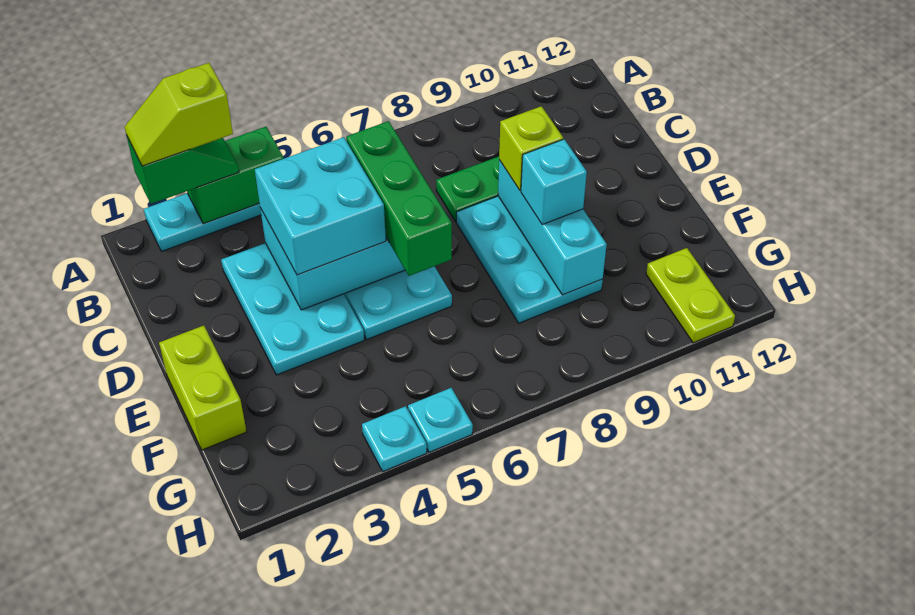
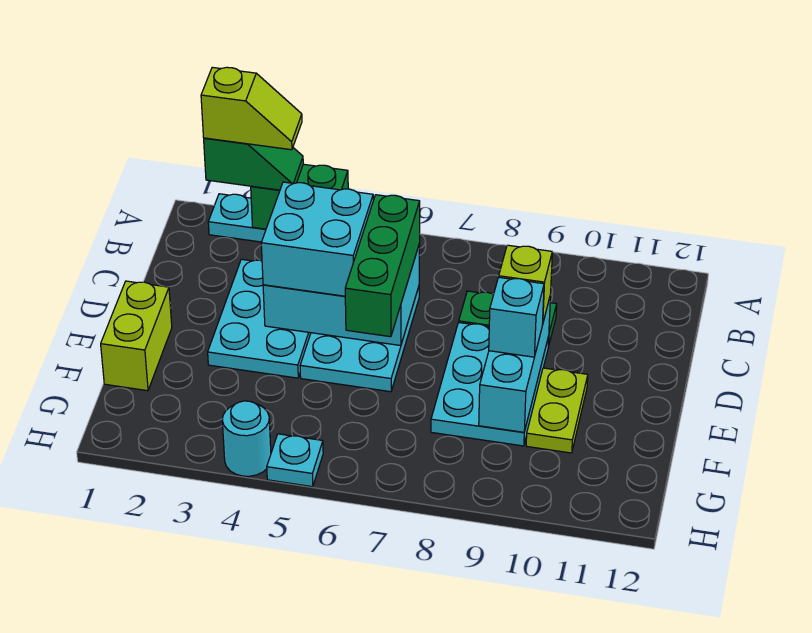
lime slope A2:A3 level 4 top 3 -> lime slope A2:A3 level 4 top 2
lime plate G11:H11 level 1 -> lime plate E10:F10 level 1
cyan plate H4 level 1 -> cyan round brick H4 level 1

